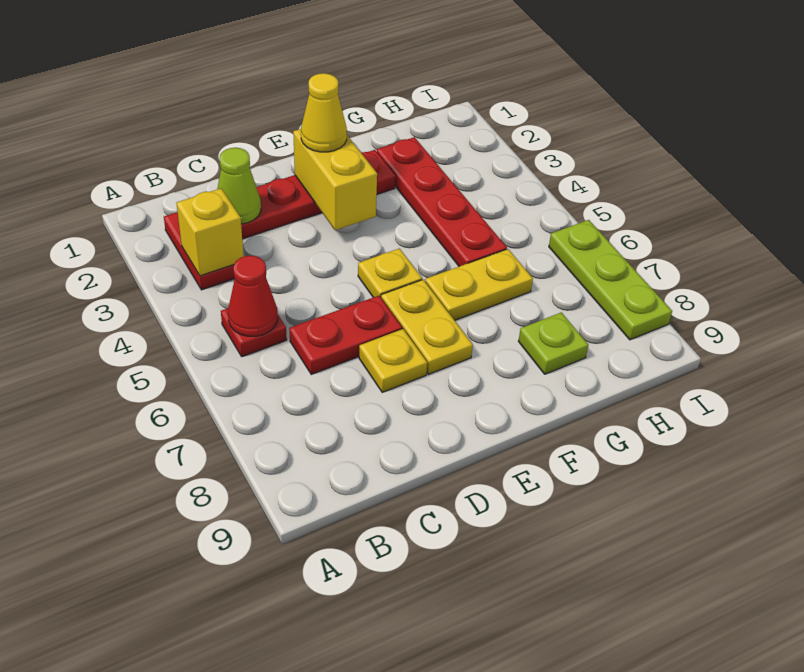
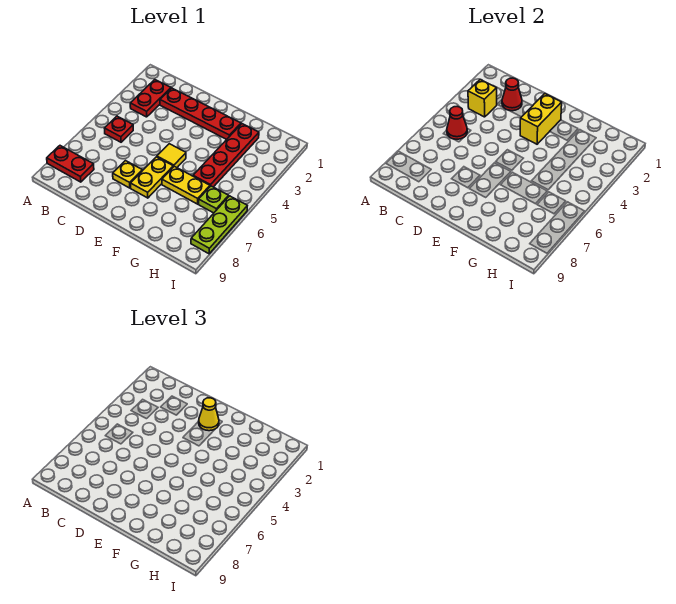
lime cone C2 level 2 -> red cone C2 level 2
red plate C6:D6 level 1 -> red plate A8:B8 level 1
yellow plate E5 level 1 -> yellow tile E5 level 1
lime plate G8 level 1 -> lime plate H6 level 1

